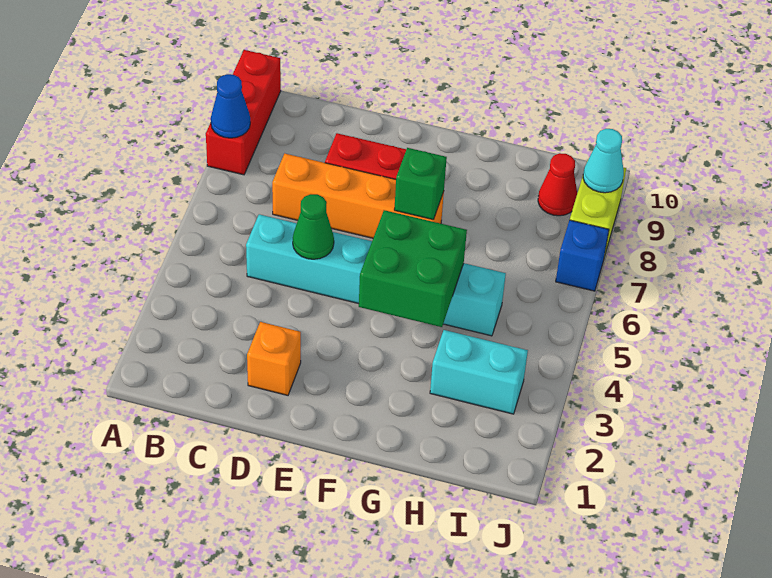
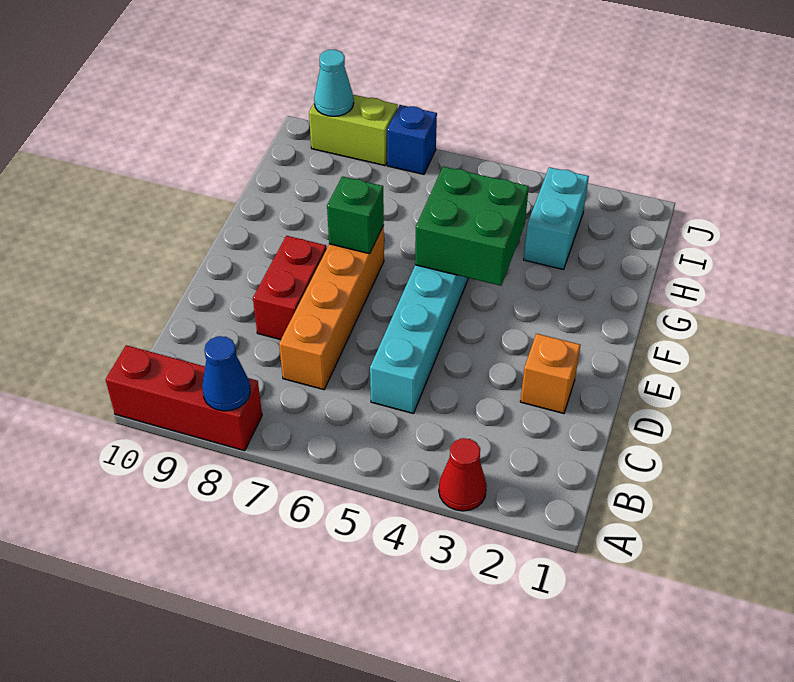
green cone D5 level 2 -> none
red cone I9 level 1 -> red cone A3 level 1

